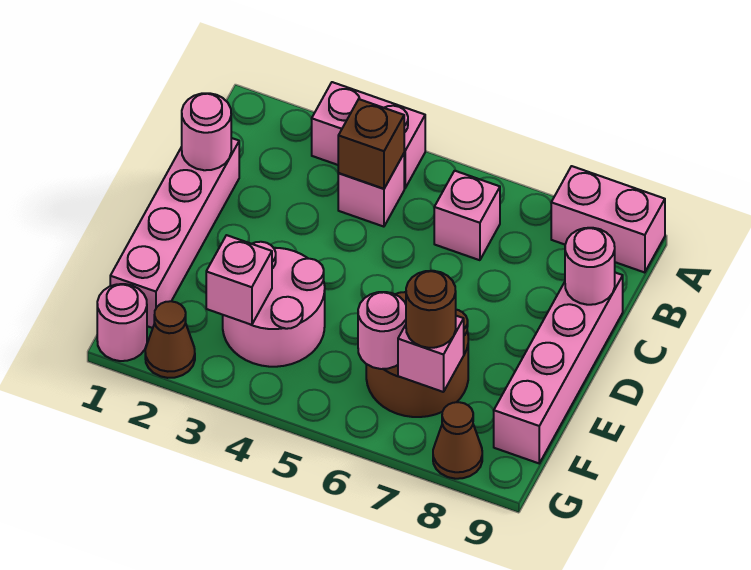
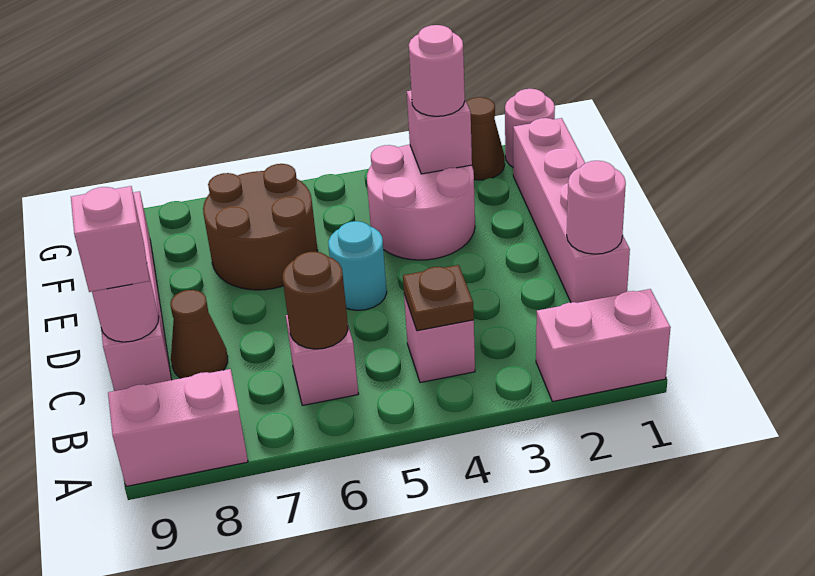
pink brick A3:A4 level 1 -> pink brick A1:A2 level 1
brown brick B4 level 2 -> brown plate B4 level 2
none -> cyan round brick D5 level 1
pink round brick F6 level 2 -> pink round brick F3 level 3
pink brick F7 level 2 -> pink brick C9 level 3
brown round brick F7 level 3 -> brown round brick B6 level 2
brown cone G8 level 1 -> brown cone C8 level 1

